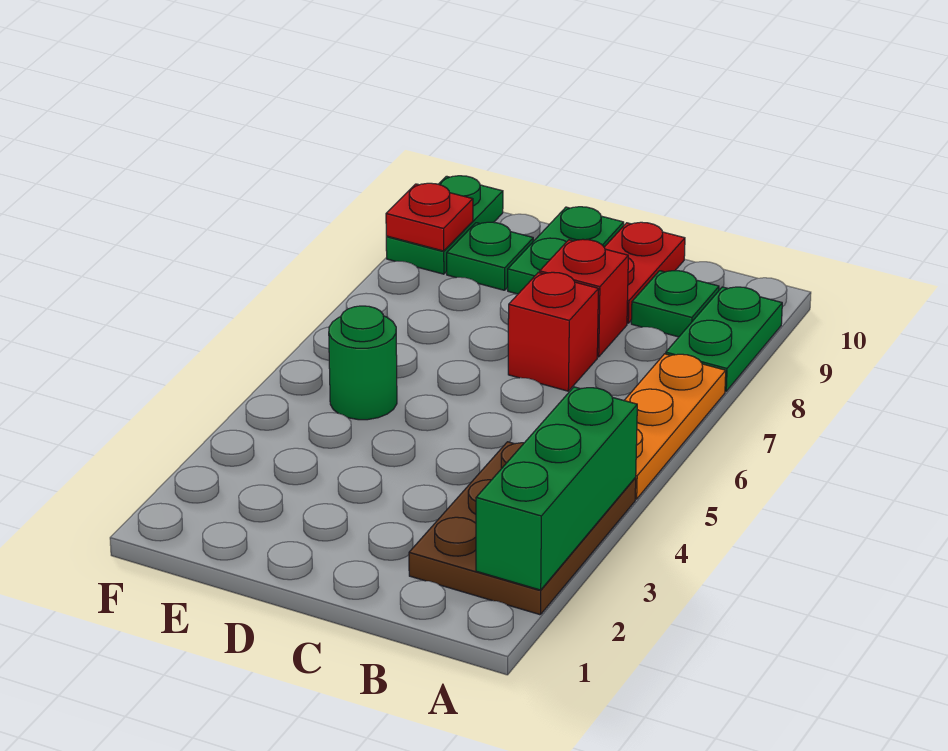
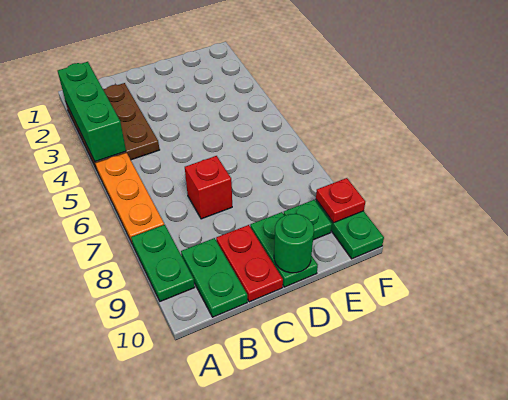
green plate B9 level 1 -> green plate B9:B10 level 1
red brick C8 level 1 -> none
green round brick E5 level 1 -> green round brick D10 level 2

